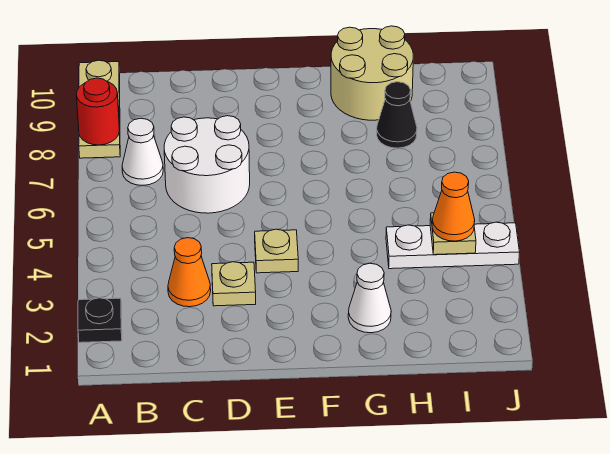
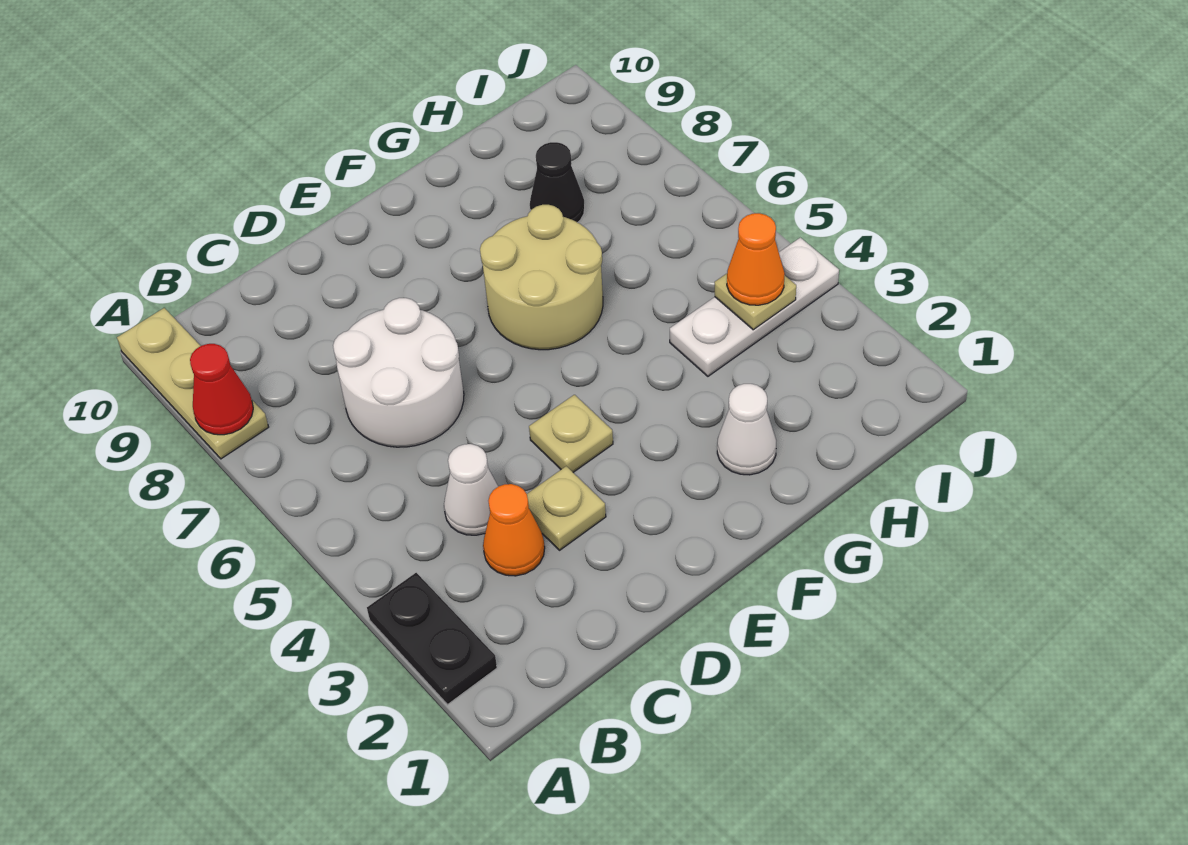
black plate A2 level 1 -> black plate A2:A3 level 1
red round brick A8 level 2 -> red cone A8 level 2
white cone B7 level 1 -> white cone C4 level 1
tan round brick G9:H10 level 1 -> tan round brick F6:G7 level 1

